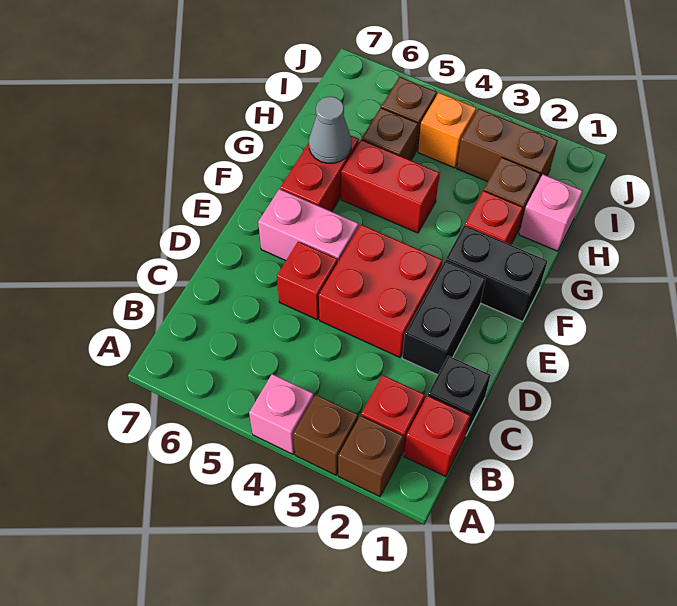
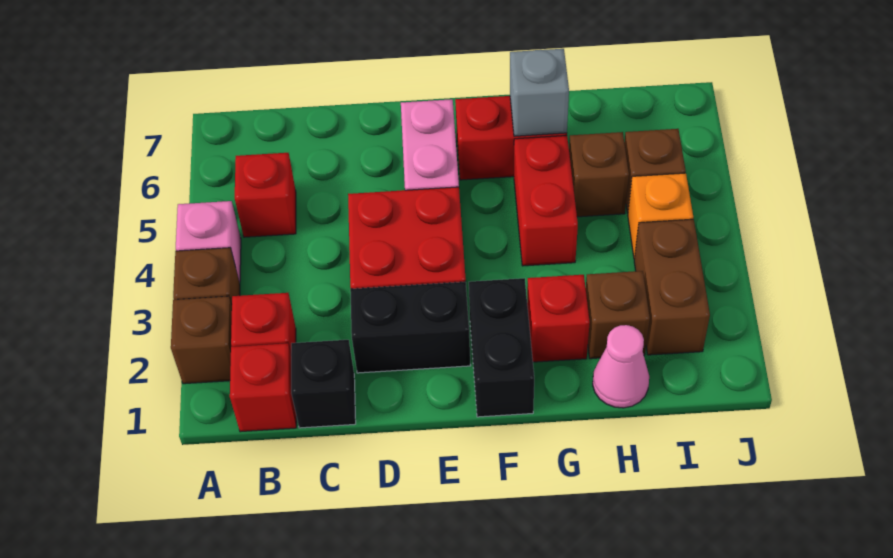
red brick D5 level 1 -> red brick B5 level 1
grey cone G6 level 2 -> grey brick G6 level 2
pink brick H1 level 1 -> pink cone H1 level 1

